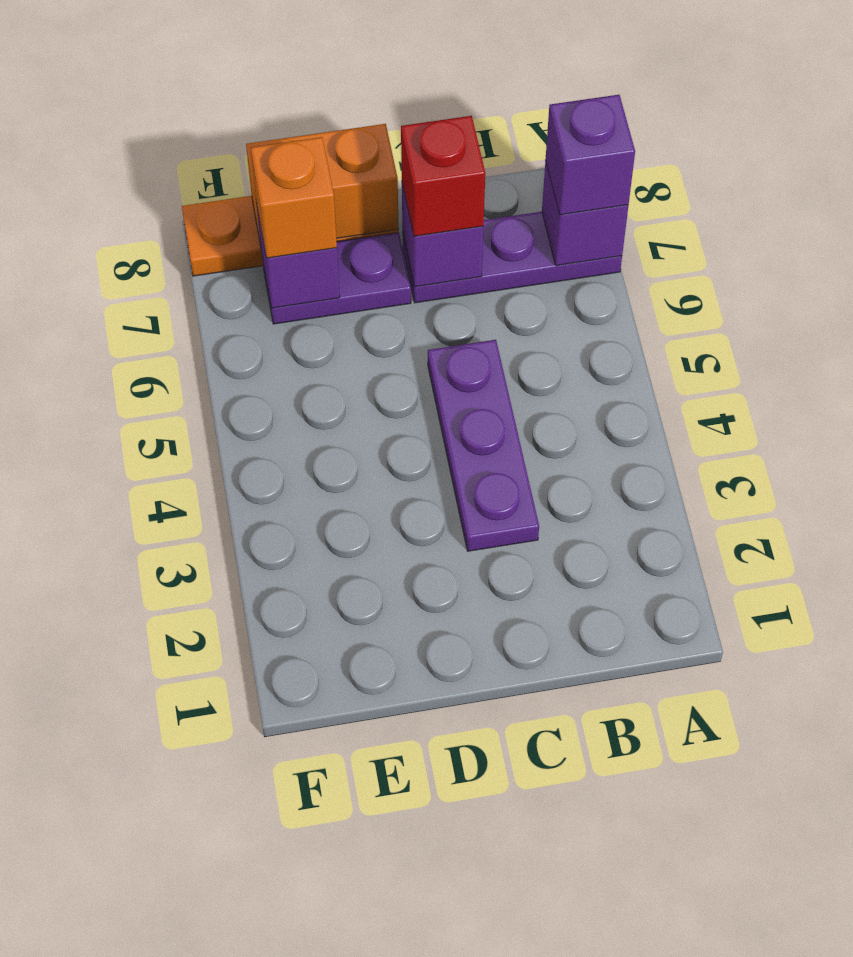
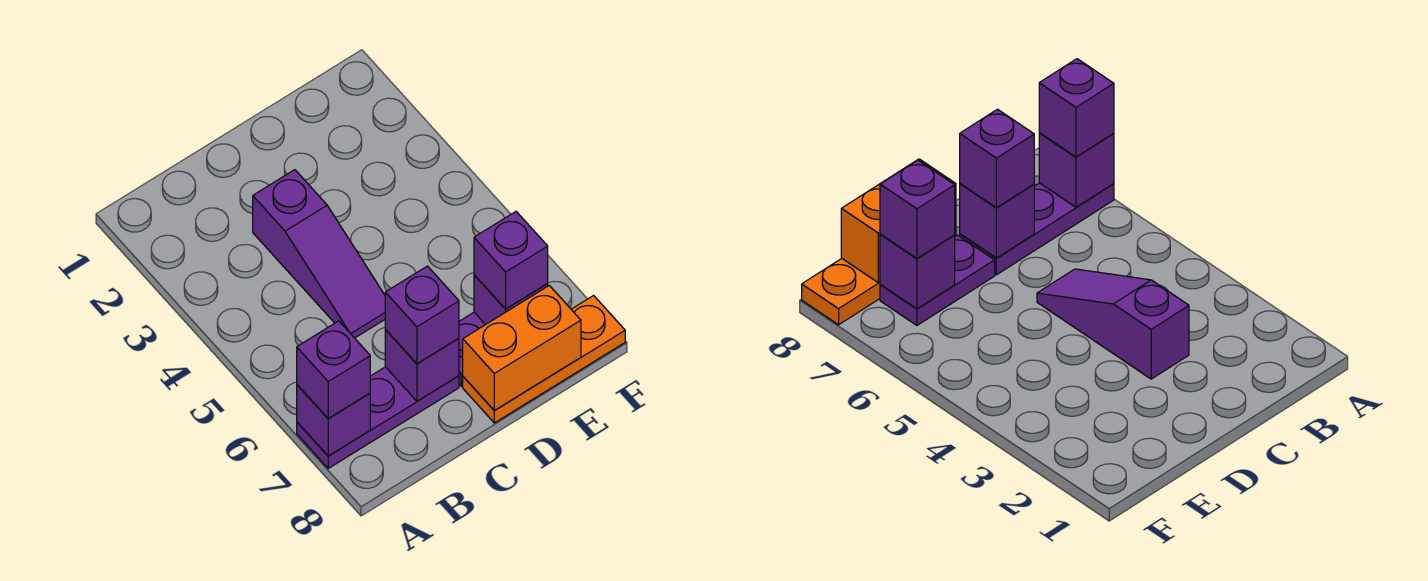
purple plate C3:C5 level 1 -> purple slope C3:C5 level 1 top 3
red brick C7 level 3 -> purple brick C7 level 3
orange brick E7 level 3 -> purple brick E7 level 3

